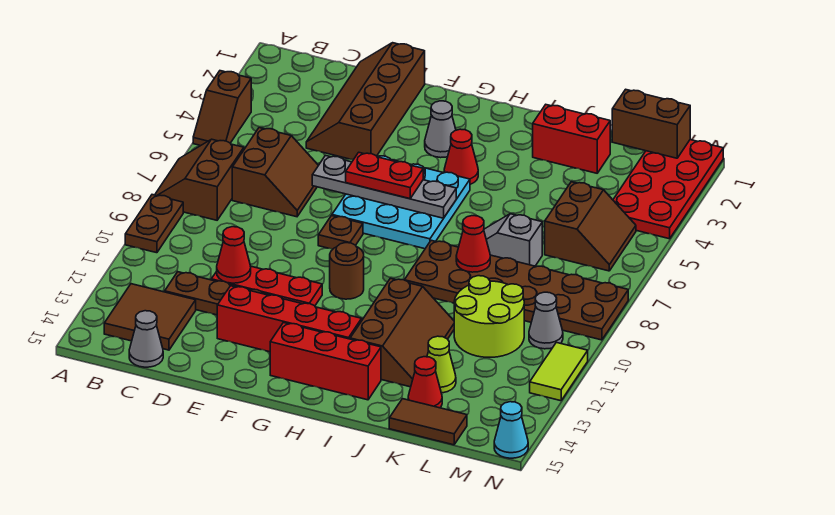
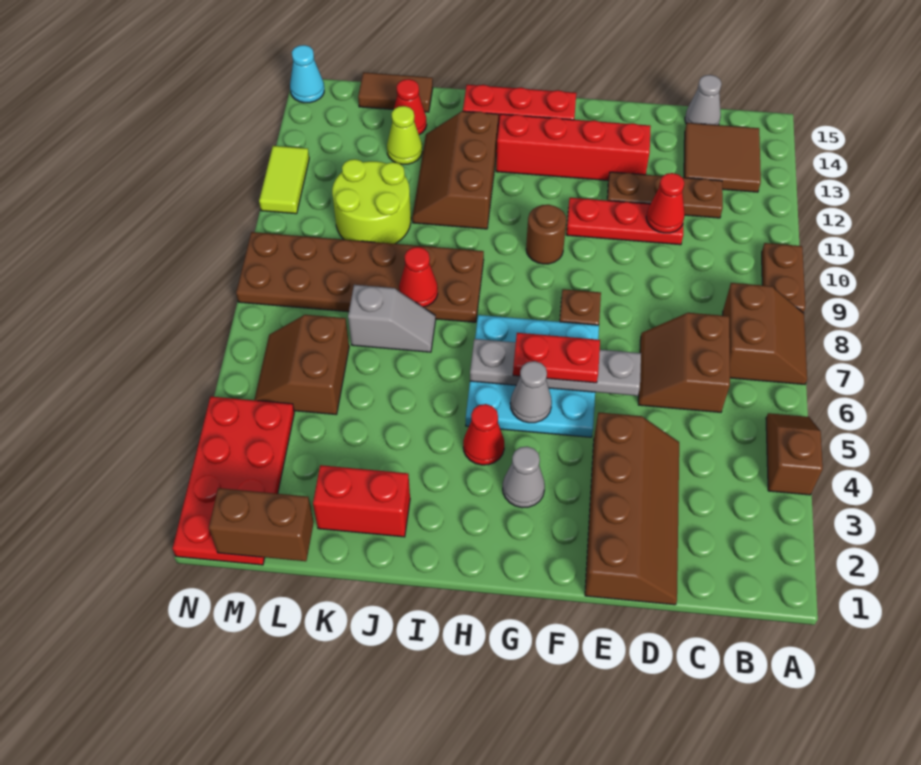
grey cone M10 level 1 -> grey cone G5 level 2

